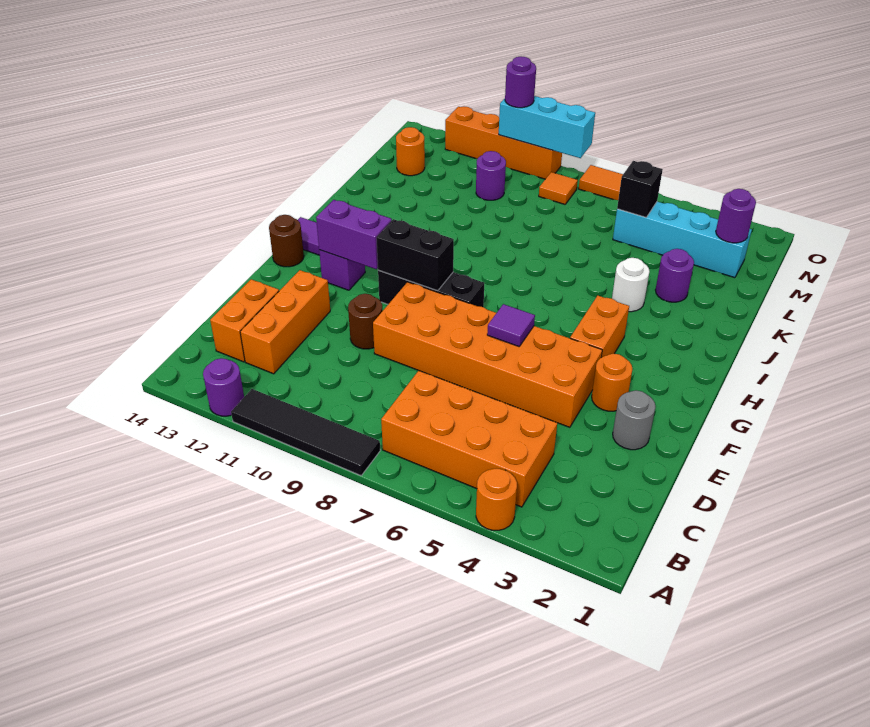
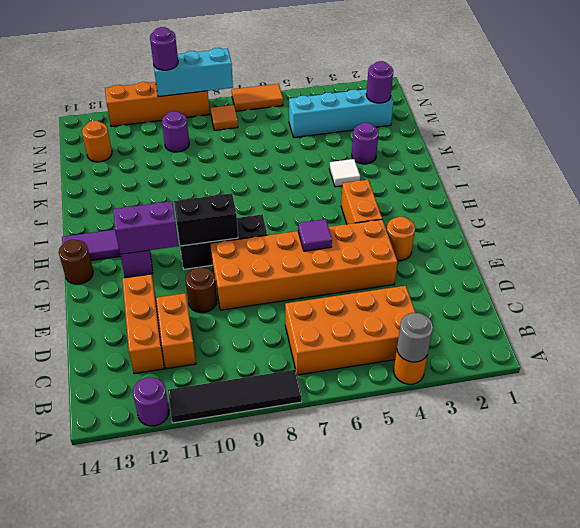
orange brick C13:D13 level 1 -> orange brick C11:D11 level 1
grey round brick E2 level 1 -> grey round brick A4 level 2
white round brick J4 level 1 -> white tile J4 level 1
black brick M5 level 2 -> none

